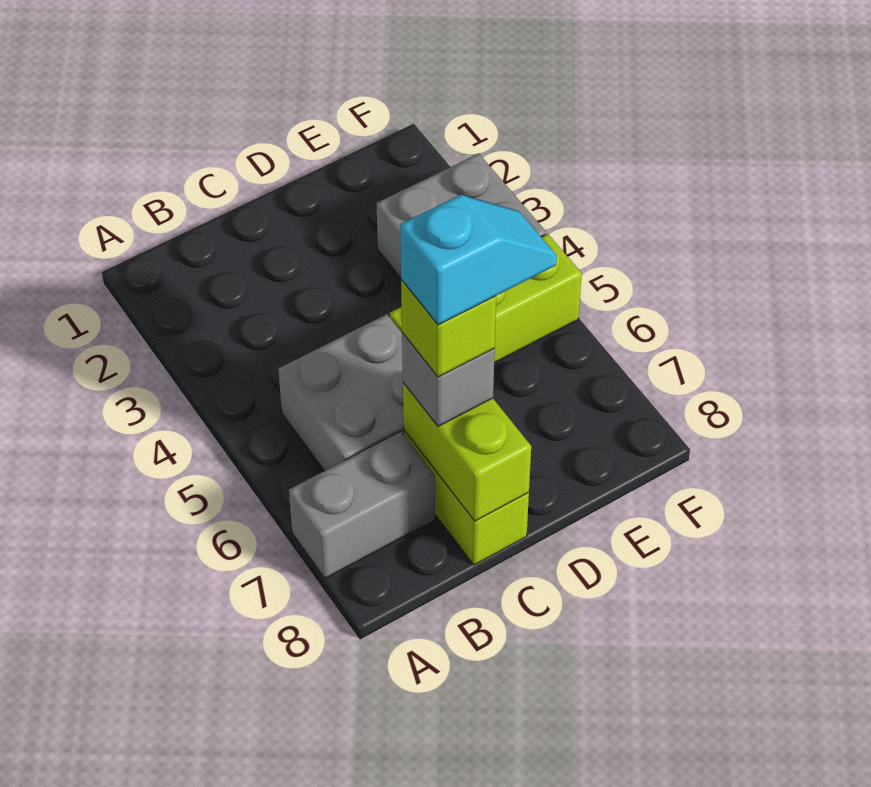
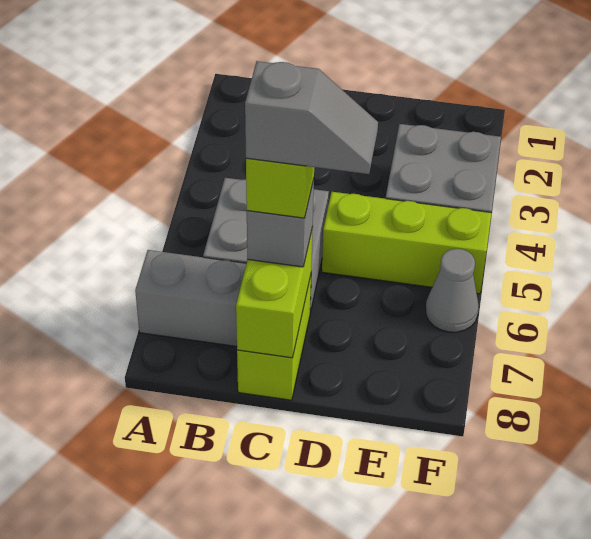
cyan slope C7:D7 level 5 top C -> grey slope C7:D7 level 5 top C
none -> grey cone F6 level 1

